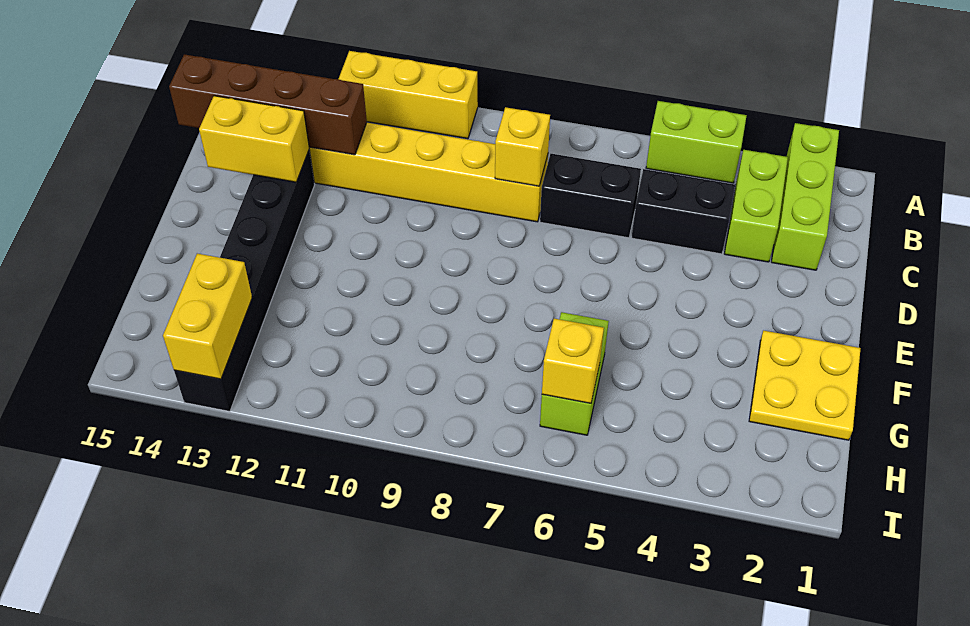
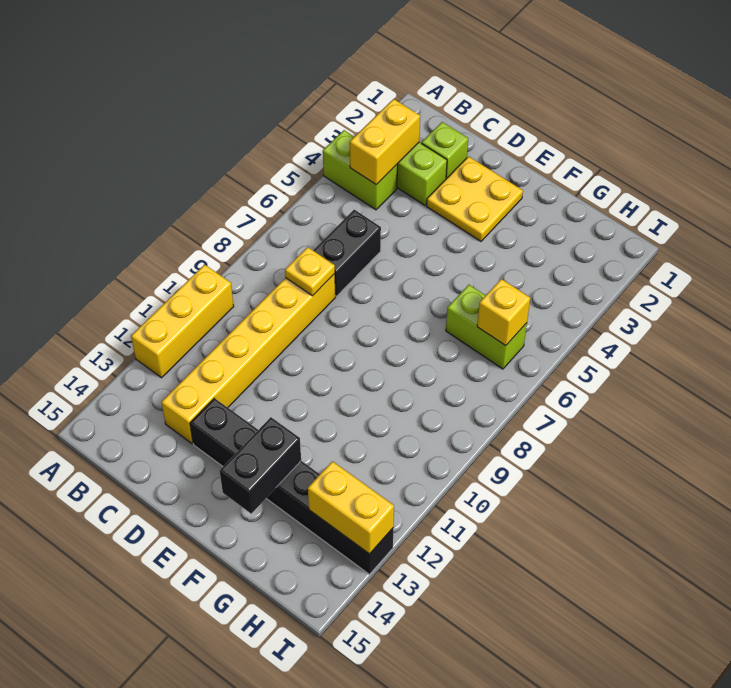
lime brick A2:C2 level 1 -> lime brick C2 level 1
lime brick A4:A5 level 1 -> lime brick A4:B4 level 1
black brick C4:C5 level 1 -> black brick F13:F14 level 2
yellow brick C8 level 2 -> yellow plate C8 level 2
brown brick C12:C15 level 2 -> none
yellow brick D13:D14 level 2 -> yellow brick B3:B4 level 2
yellow plate F1:G2 level 1 -> yellow plate D2:E3 level 1

